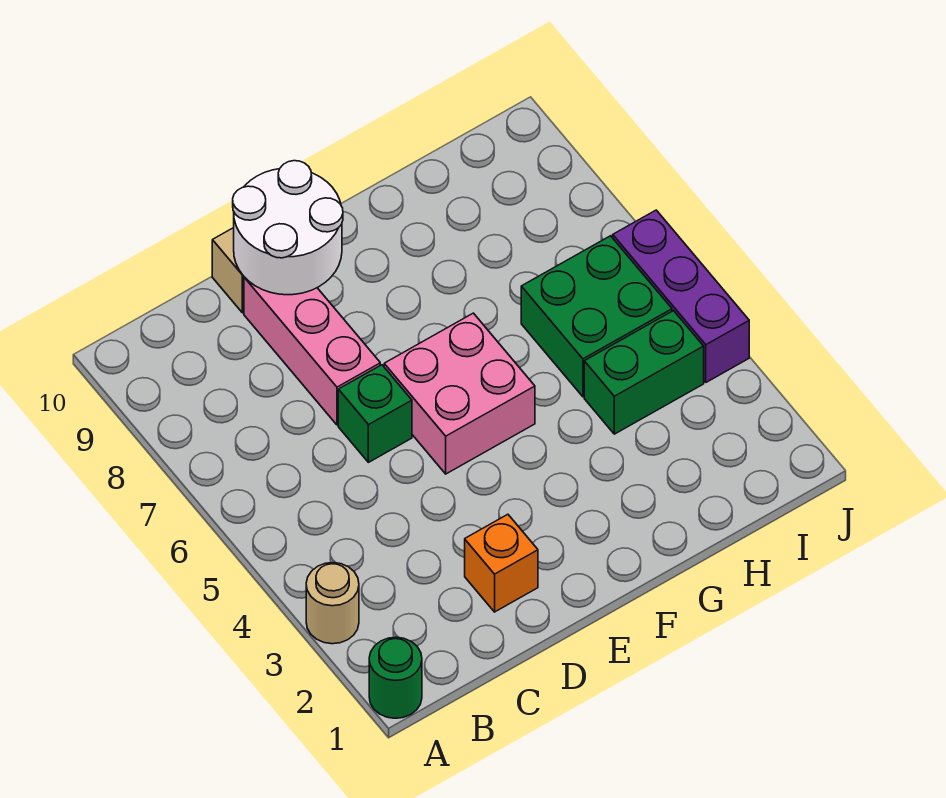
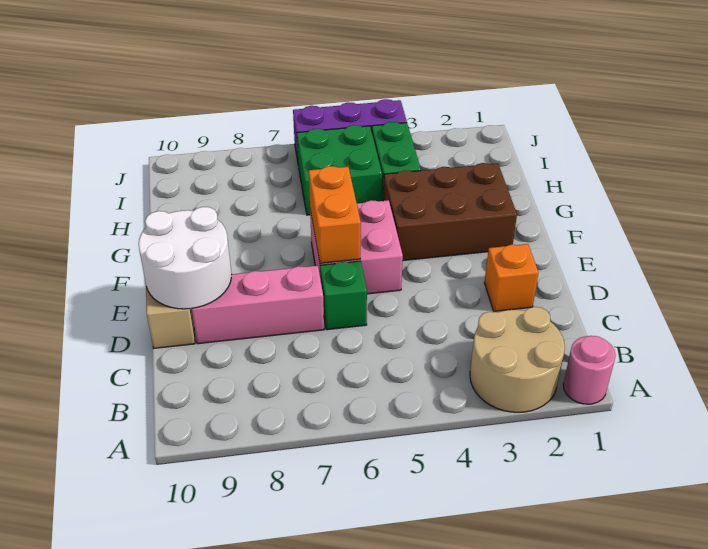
green round brick A1 level 1 -> pink round brick A1 level 1
tan round brick A3 level 1 -> tan round brick A2:B3 level 1
none -> orange brick E6:F6 level 2
none -> brown brick F2:G4 level 1

